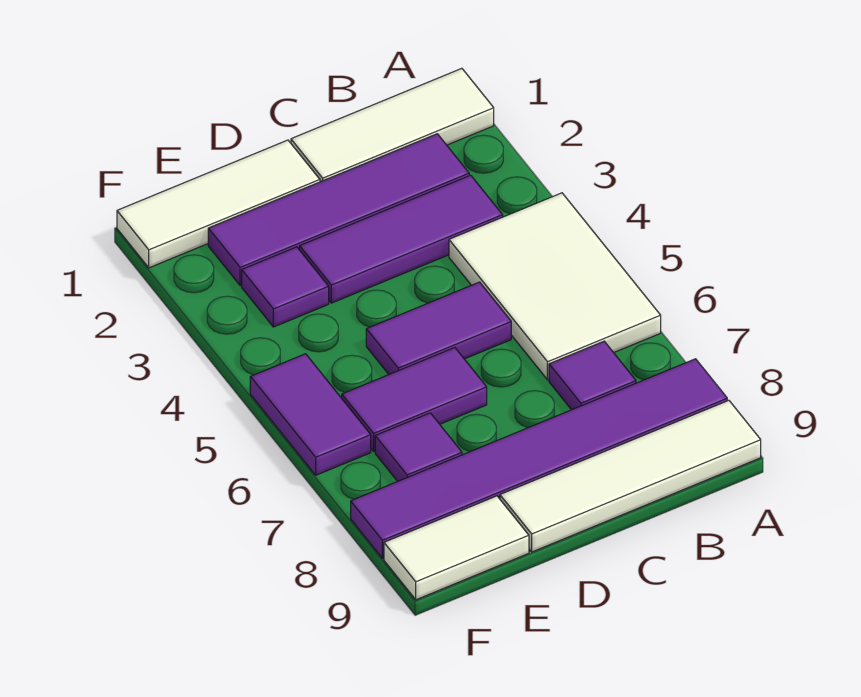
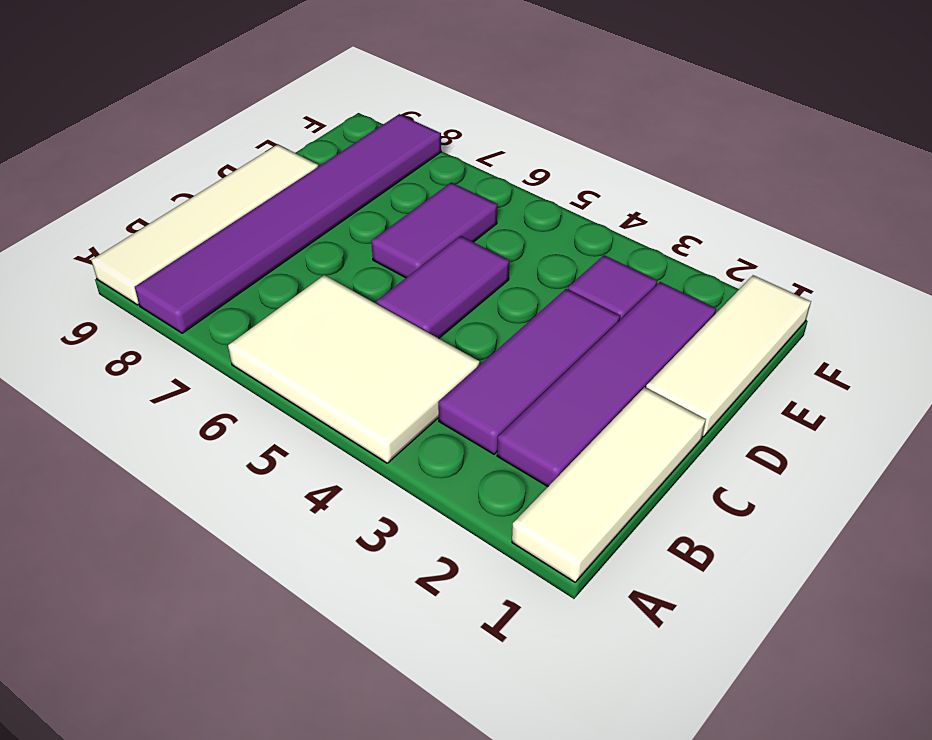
purple tile B7 level 1 -> none
purple tile E7 level 1 -> none
white tile E9:F9 level 1 -> none
purple tile F5:F6 level 1 -> none

